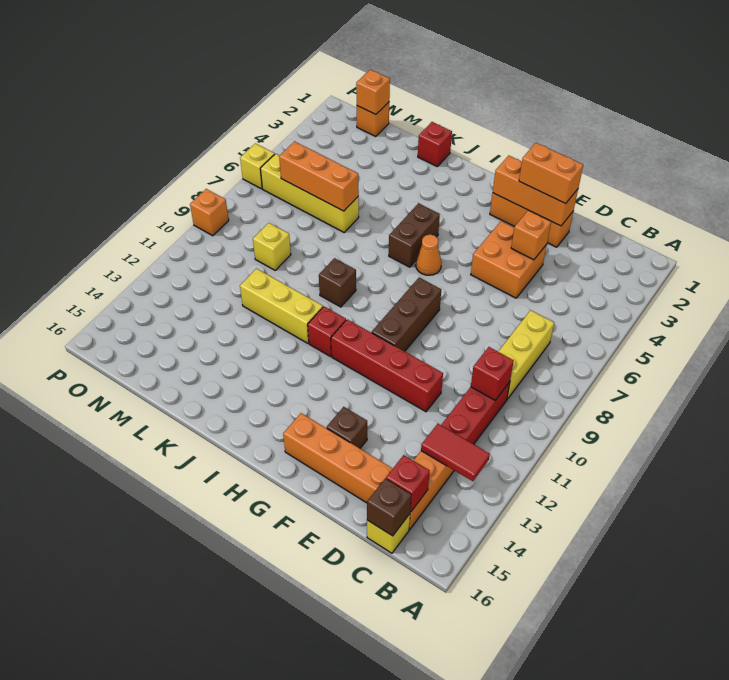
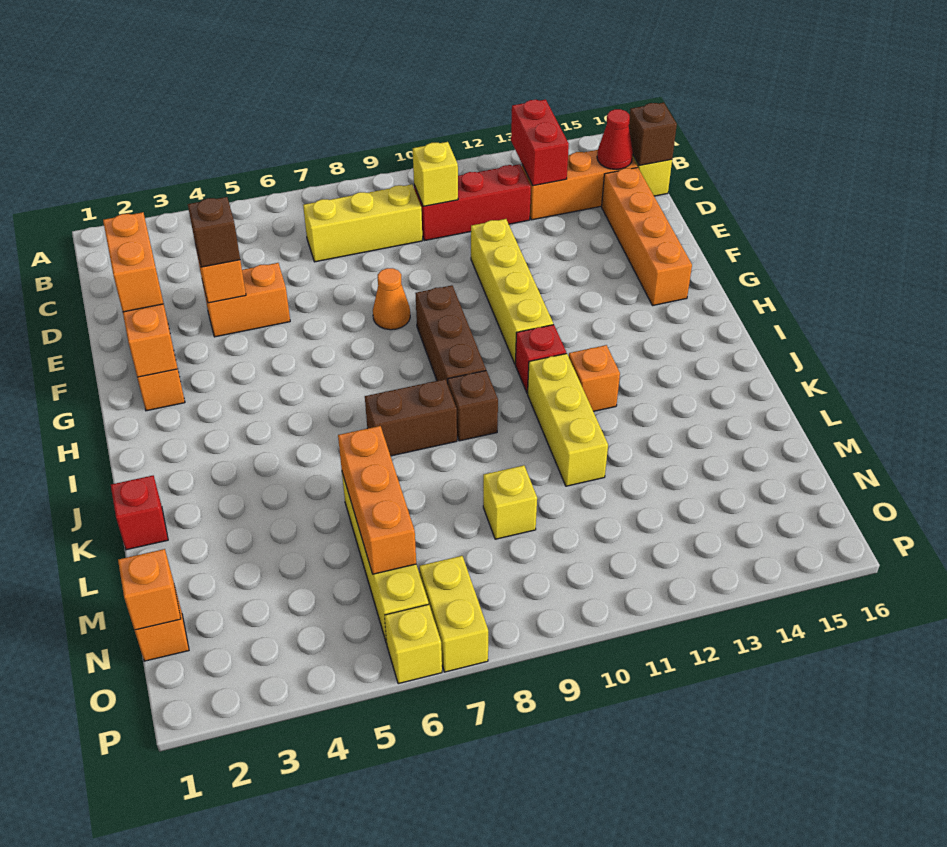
red tile B13:C13 level 2 -> red brick B13:C13 level 2
red brick C10 level 2 -> yellow brick C10 level 2
red brick C15 level 2 -> red cone C15 level 2
orange brick E4:F5 level 1 -> orange brick E4:E5 level 1
red brick E11:H11 level 1 -> yellow brick E11:H11 level 1
brown brick F14 level 1 -> brown brick E4 level 3
brown brick G8:G10 level 1 -> brown brick G9:I9 level 1
orange cone H6 level 1 -> orange cone F8 level 1
brown brick I5:I6 level 1 -> brown brick J7:J8 level 1
none -> yellow brick O7:P7 level 1
orange brick P9 level 1 -> orange brick J12 level 1

